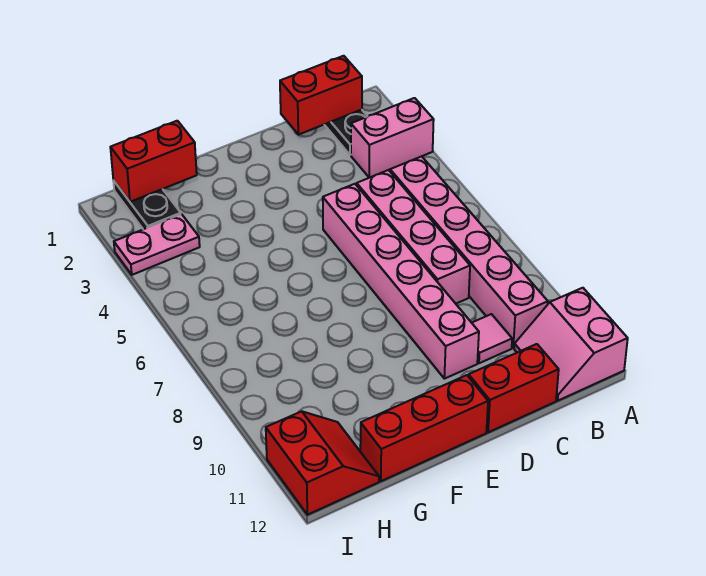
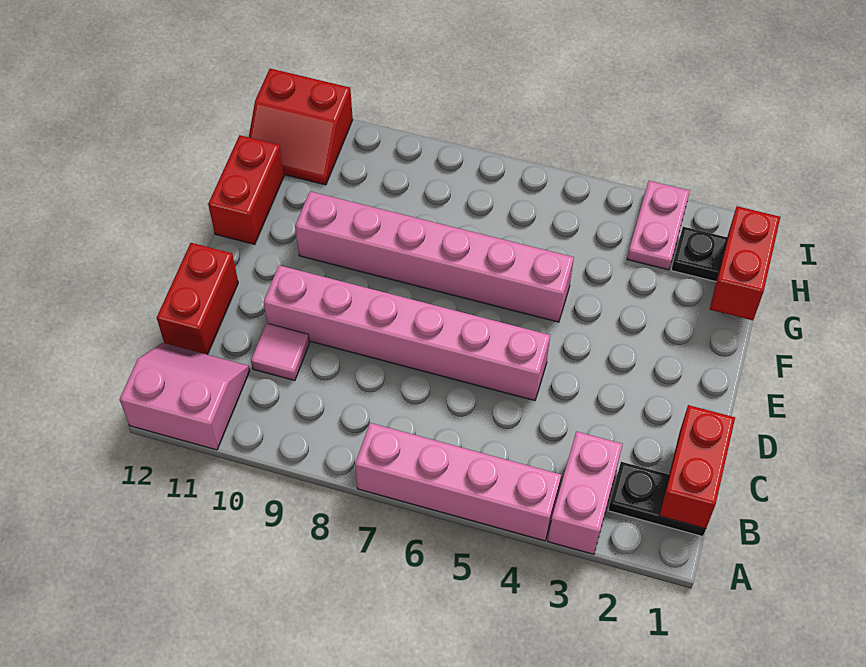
pink brick B5:B10 level 1 -> pink brick F5:F10 level 1
pink brick C5:C8 level 1 -> pink brick A4:A7 level 1
red brick E12:G12 level 1 -> red brick F12:G12 level 1

